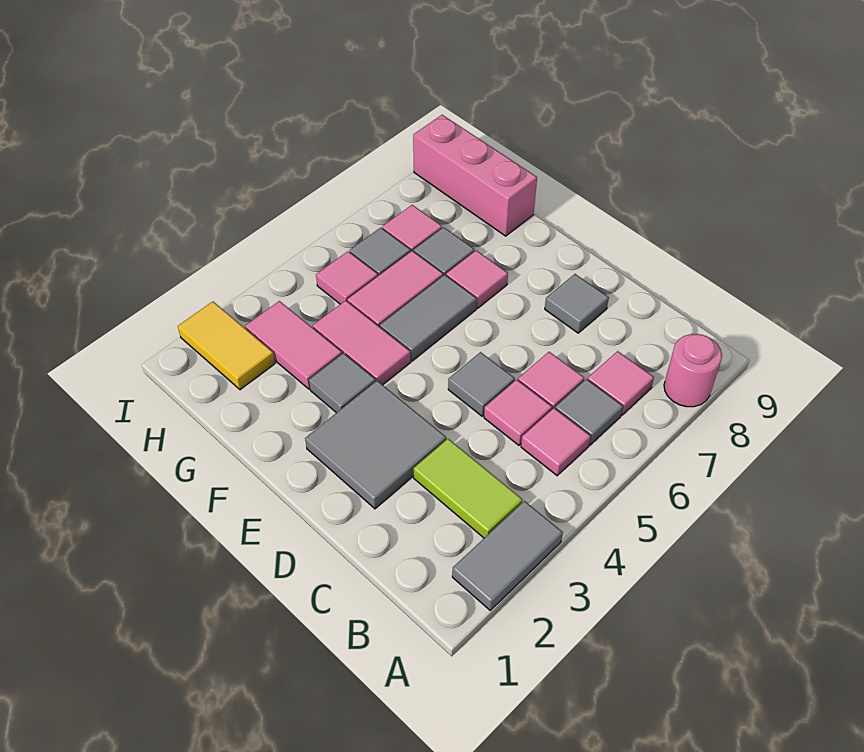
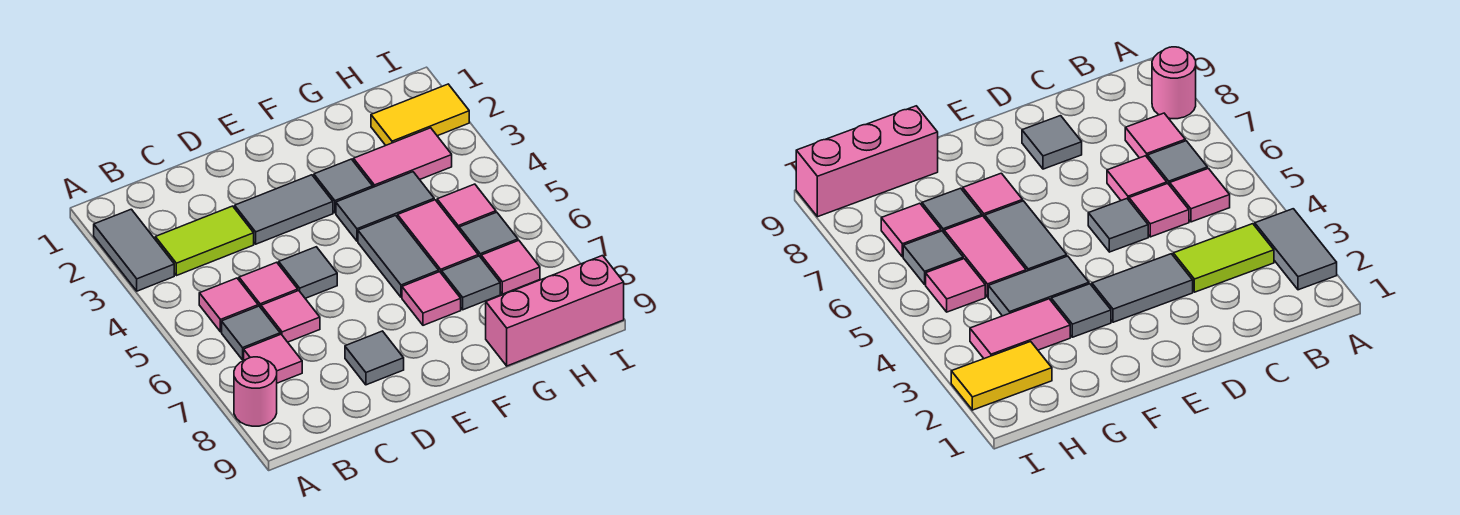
grey tile D2:E3 level 1 -> grey tile D3:E3 level 1
pink tile F4:G4 level 1 -> grey tile F4:G4 level 1

